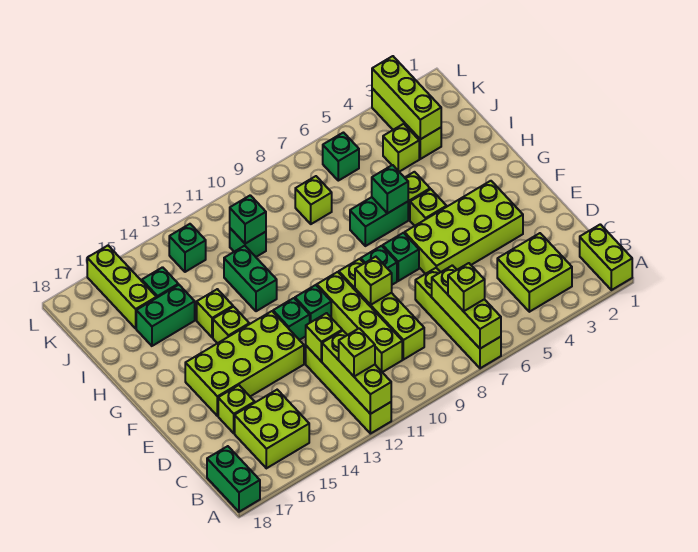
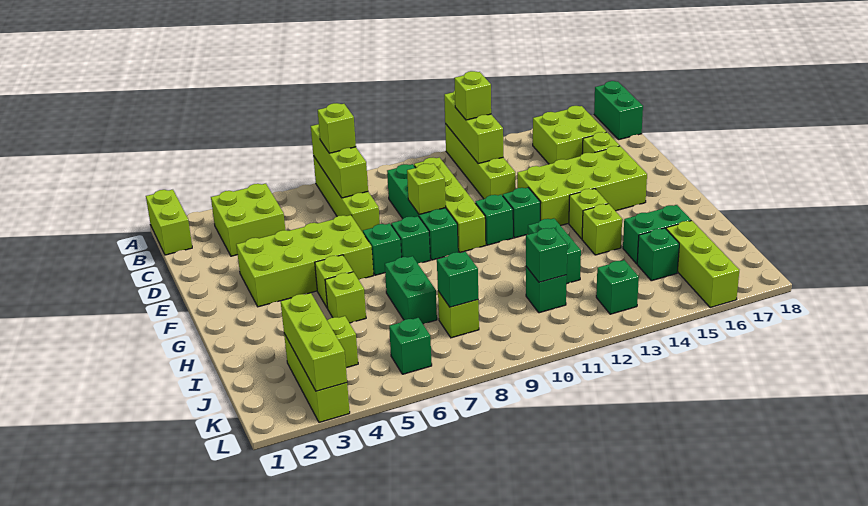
lime brick C9:F9 level 1 -> green brick C9:F9 level 1
lime brick D12 level 2 -> none
green brick H6:H7 level 1 -> green brick H7:I7 level 1
green brick H6 level 2 -> green brick J8 level 2

